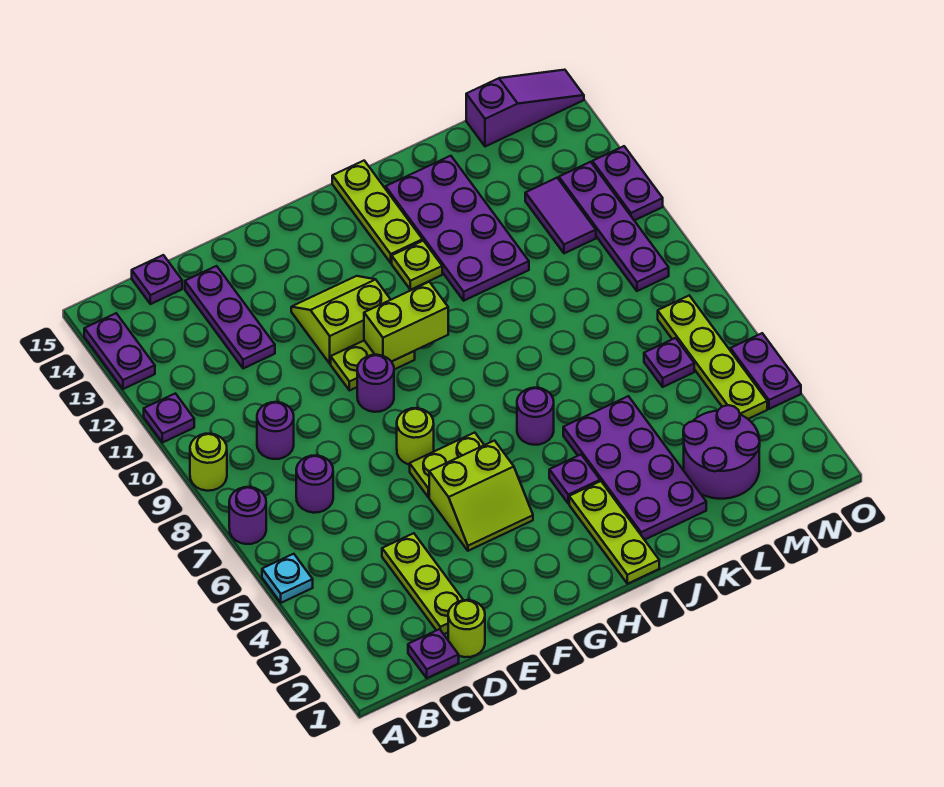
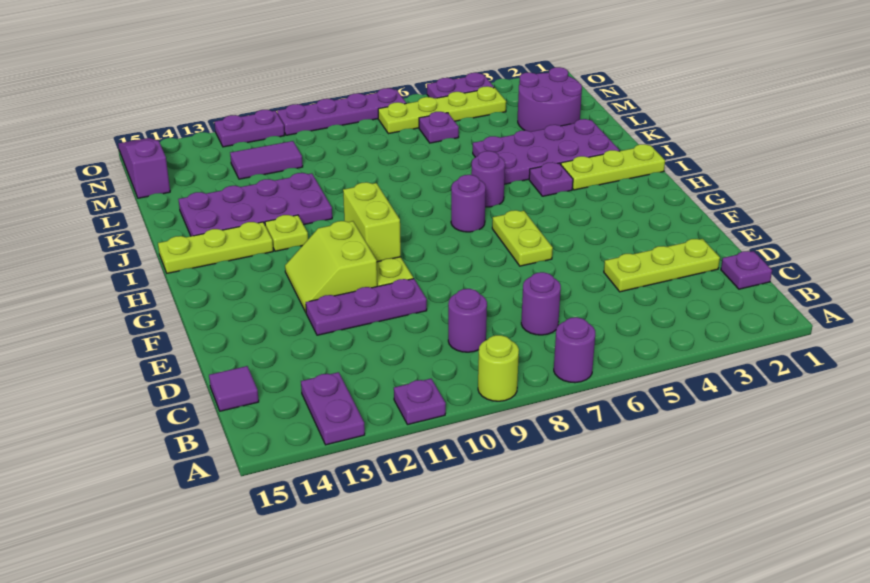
cyan plate A5 level 1 -> none
purple plate A13:A14 level 1 -> purple plate A13:B13 level 1
purple plate C15 level 1 -> purple tile C15 level 1
lime round brick D1 level 1 -> none
purple plate D12:D14 level 1 -> purple plate E10:E12 level 1
lime slope F4:G5 level 1 top 5 -> none
lime round brick F7 level 1 -> none
purple round brick F9 level 1 -> purple round brick H7 level 1
purple plate N9:N12 level 1 -> purple plate O7:O10 level 1

